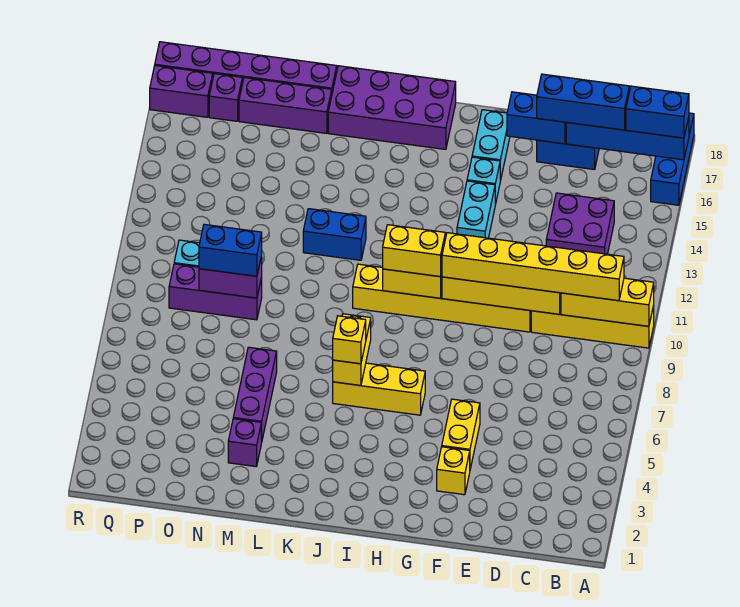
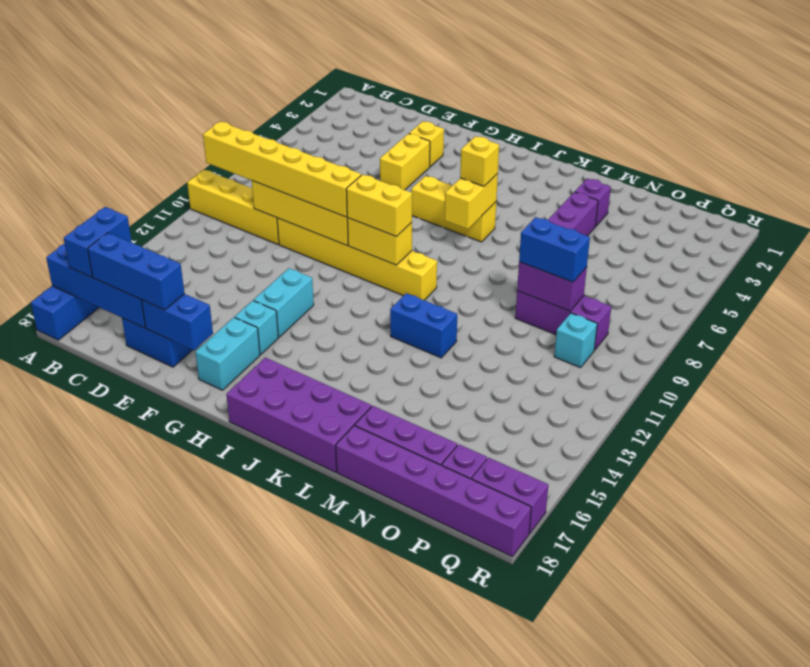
yellow brick A10:C10 level 2 -> none
blue brick A17:B17 level 3 -> blue brick B16:B17 level 3
purple brick C13:D14 level 1 -> none

